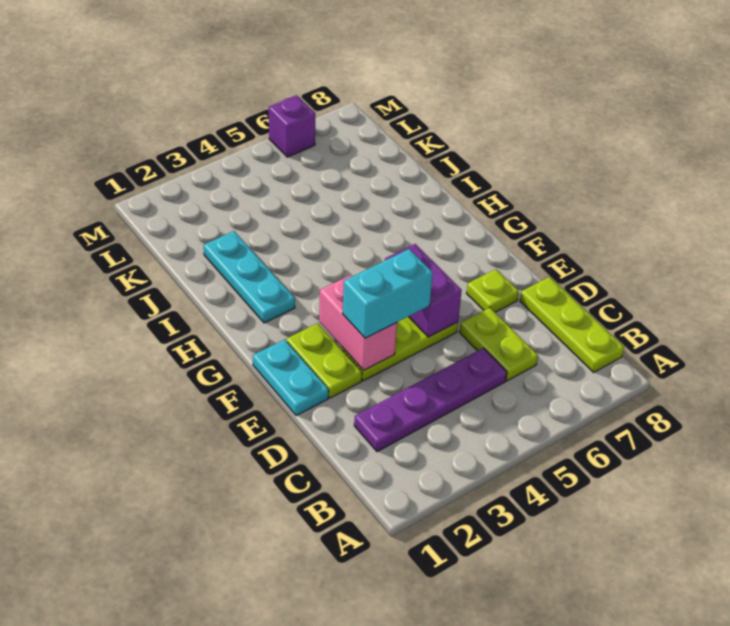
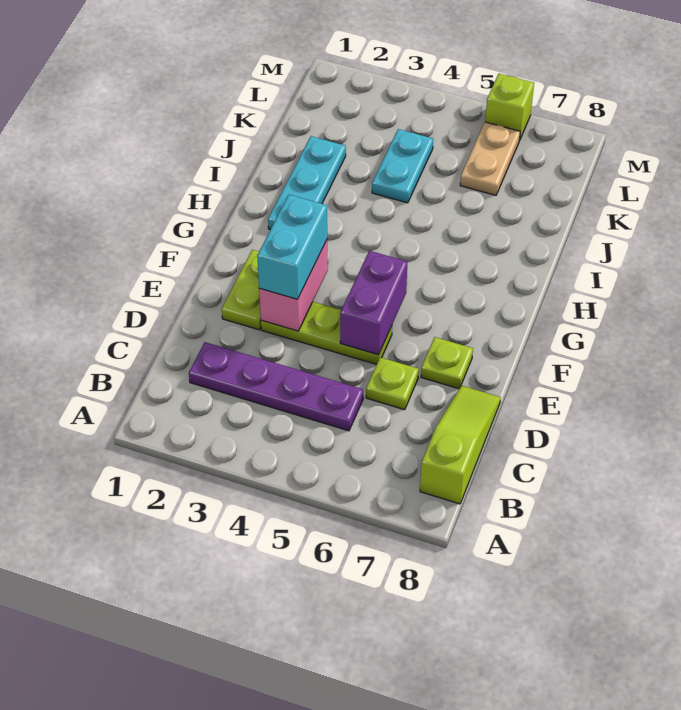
lime plate B8:D8 level 1 -> lime slope B8:D8 level 1 top B
lime plate C6:D6 level 1 -> lime plate D6 level 1
cyan plate E1:F1 level 1 -> cyan plate J4:K4 level 1
cyan brick E3:E4 level 3 -> cyan brick E3:F3 level 3
none -> tan plate K6:L6 level 1
purple brick M6 level 1 -> lime brick M6 level 1

